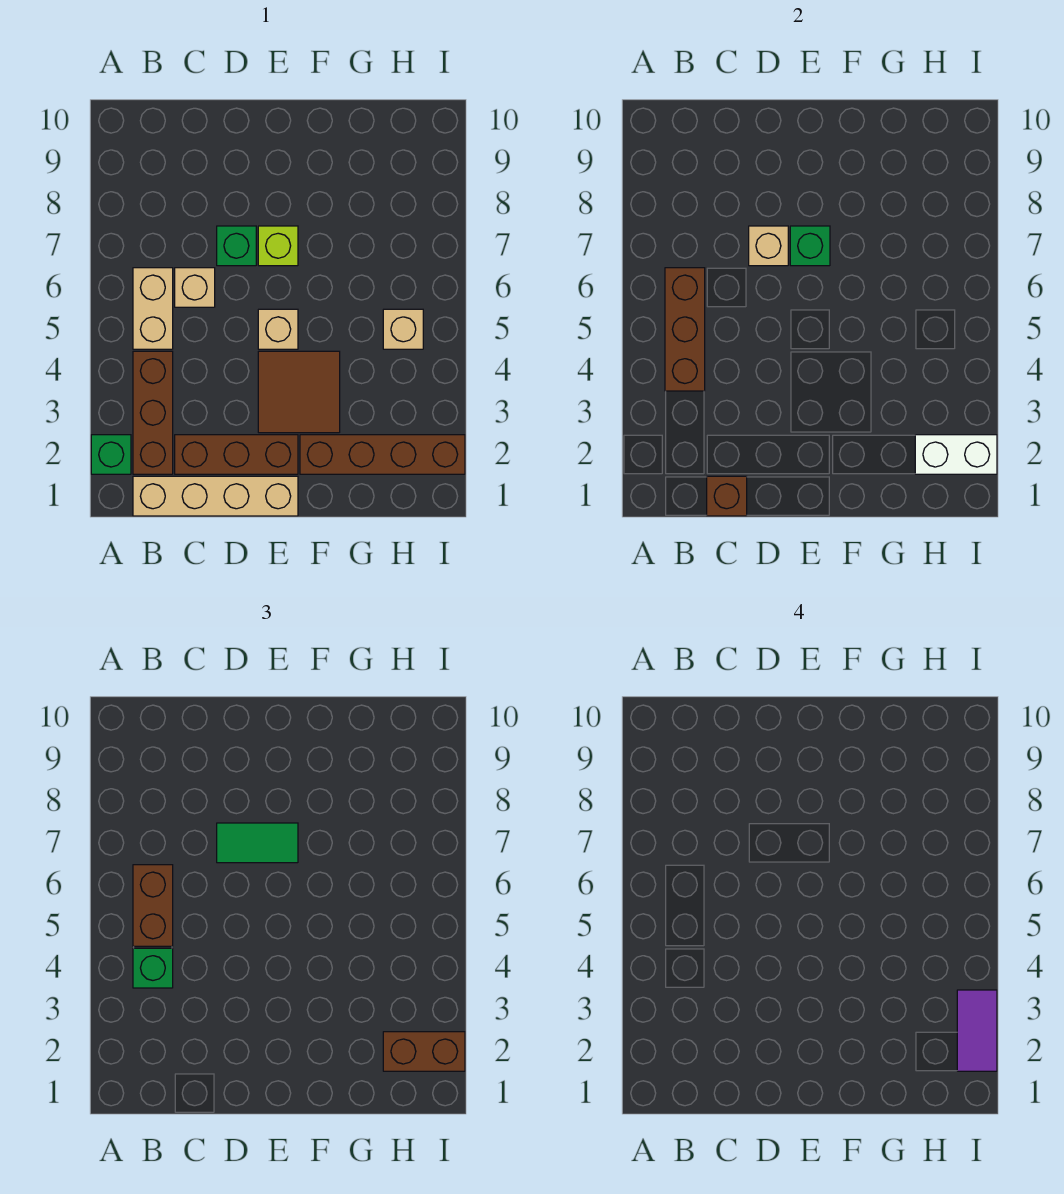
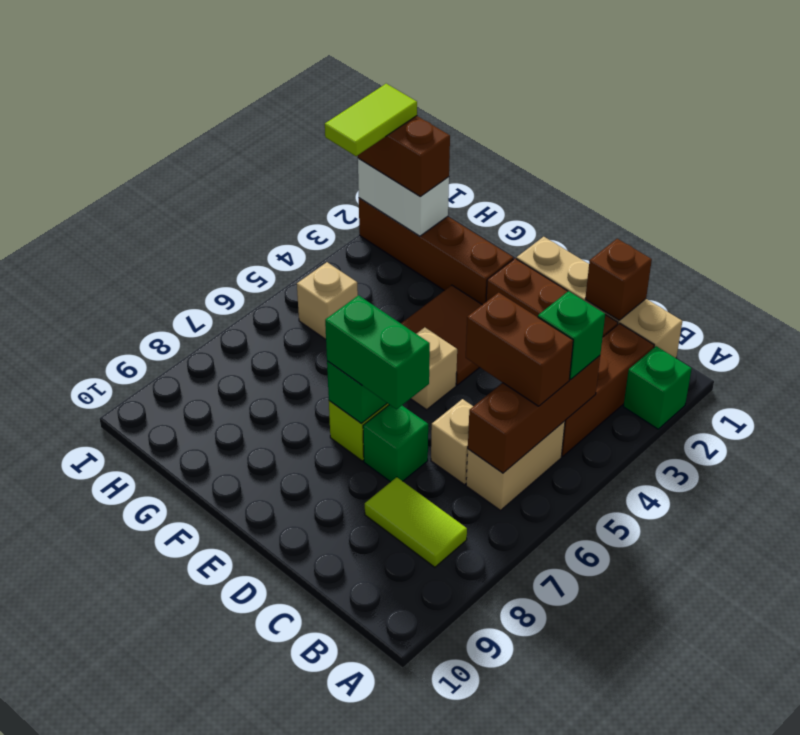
brown brick B5:B6 level 3 -> brown brick B5:C5 level 3
none -> lime tile B8:C8 level 1
tan brick D7 level 2 -> none
green tile D7:E7 level 3 -> green brick D7:E7 level 3
purple tile I2:I3 level 4 -> lime tile I2:I3 level 4

